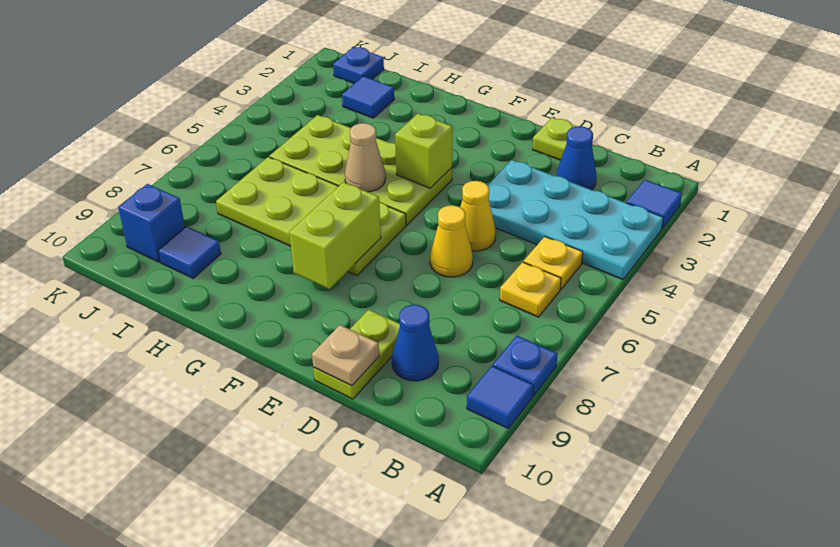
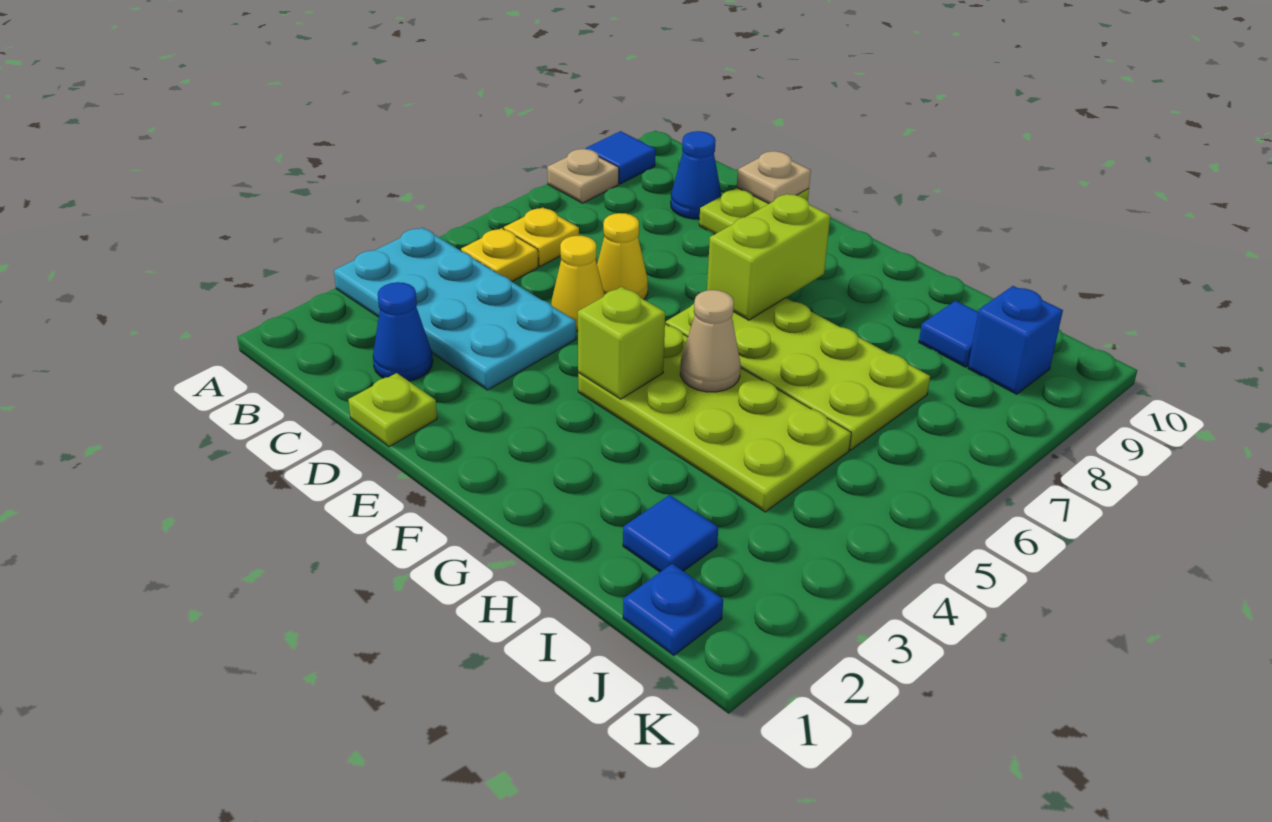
blue tile A2 level 1 -> none
blue plate A8 level 1 -> tan plate A8 level 1

